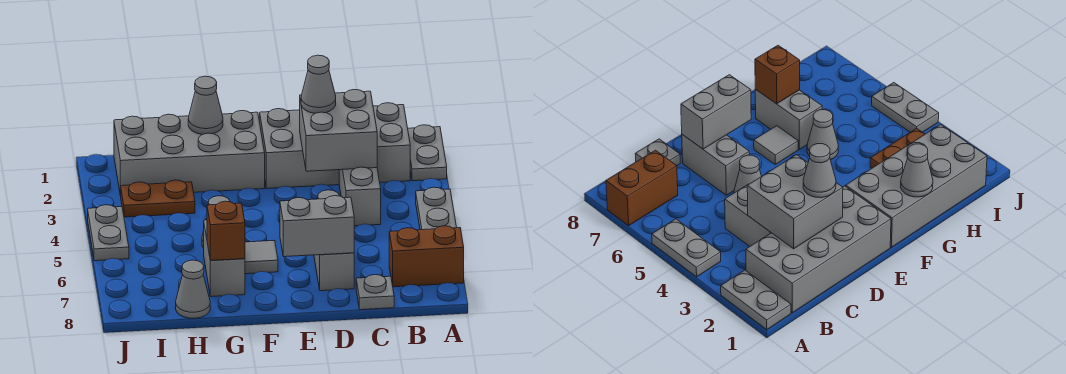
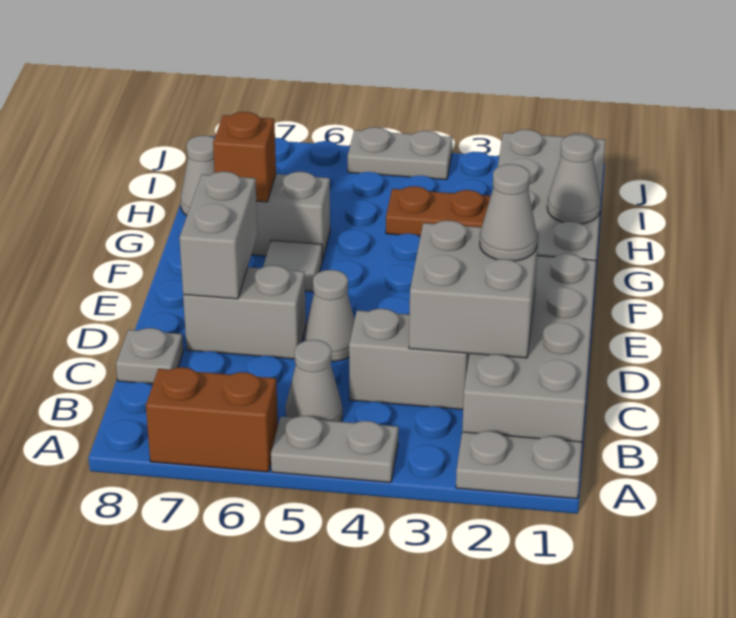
brown brick A7:B7 level 1 -> brown brick A6:A7 level 1
grey cone G5 level 1 -> grey cone B5 level 1
brown plate H3:I3 level 1 -> brown plate H3:H4 level 1

